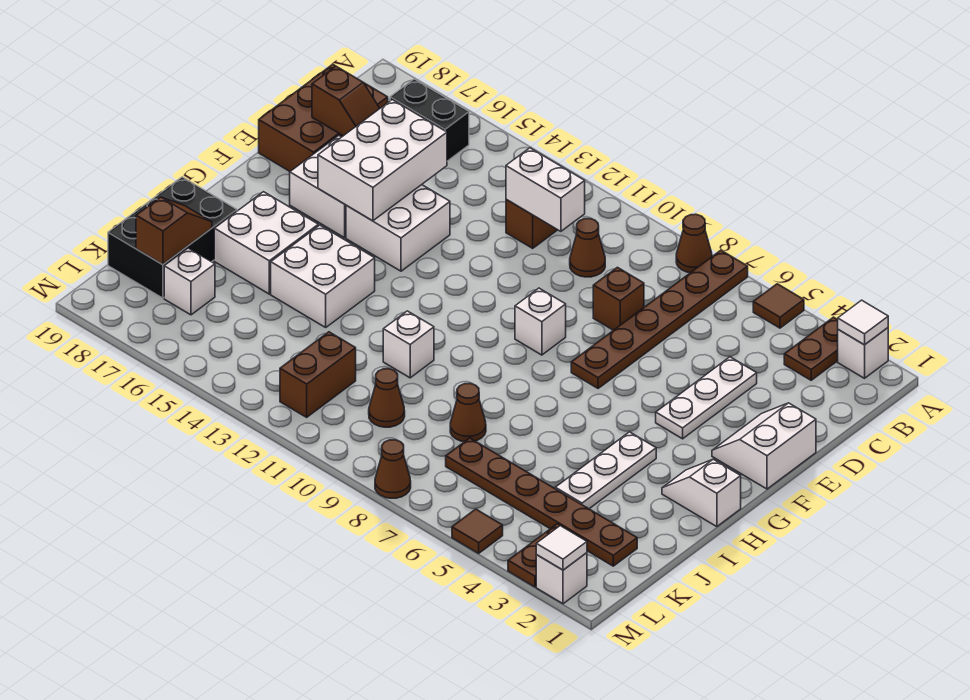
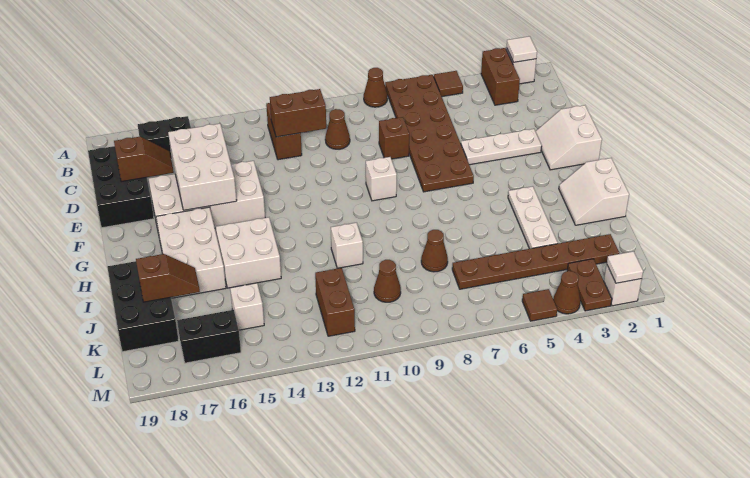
brown plate A3:B3 level 1 -> brown brick A3:B3 level 1
brown plate A7:F7 level 1 -> brown plate A6:F7 level 1
white brick C11:C12 level 2 -> brown brick C11:C12 level 2
brown brick C18:E19 level 1 -> black brick C18:E19 level 1
white plate D4:F4 level 1 -> white plate E3:E5 level 1
white slope H1:H2 level 1 top 1 -> white slope H1:I2 level 1 top 1
white brick H16:I17 level 1 -> white brick G16:I17 level 1
brown slope J18:K18 level 2 top K -> brown slope J17:J18 level 2 top 18
white brick K17 level 1 -> white brick K15 level 1
none -> black brick L16:L17 level 1
brown cone M8 level 1 -> brown cone M4 level 1

